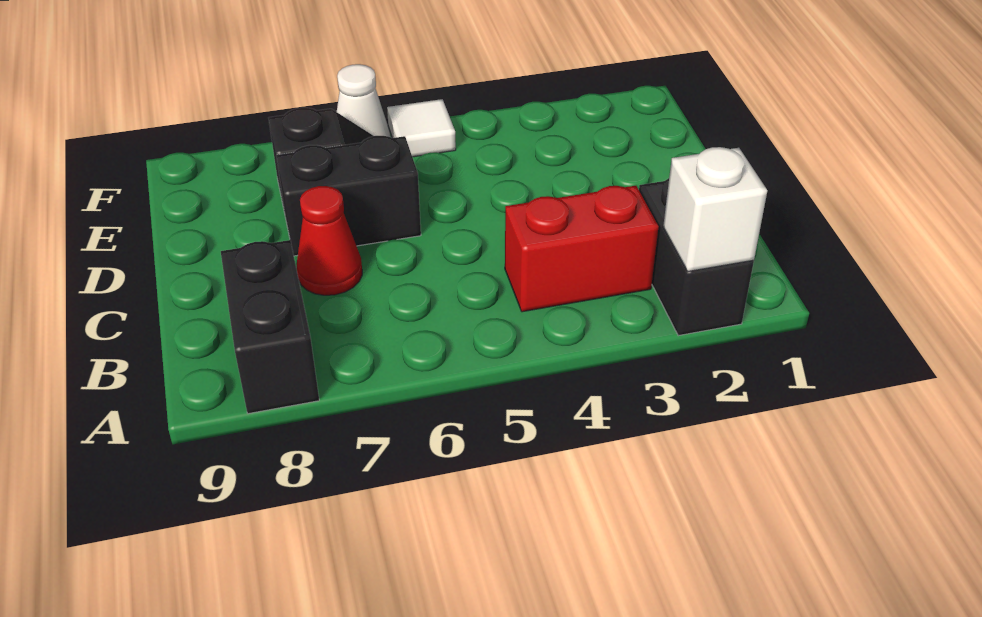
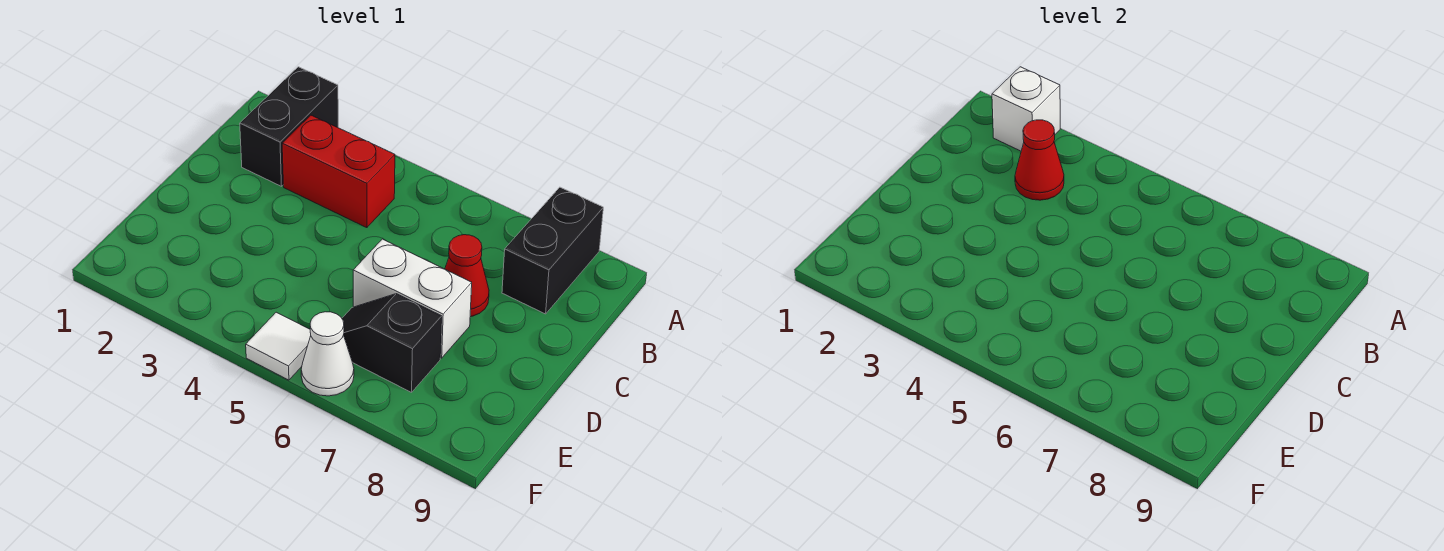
none -> red cone B3 level 2
black brick D6:D7 level 1 -> white brick D6:D7 level 1

